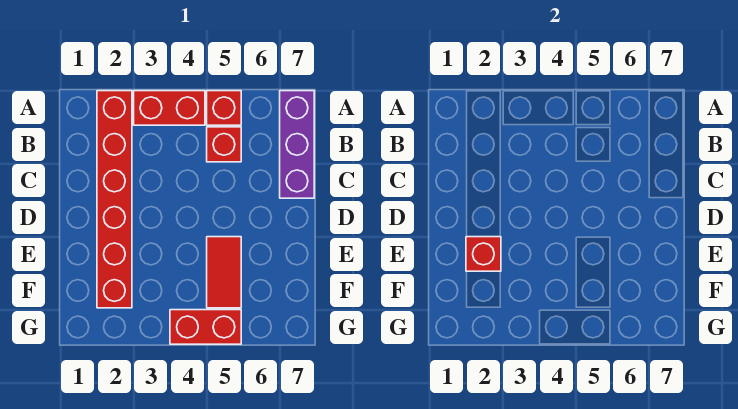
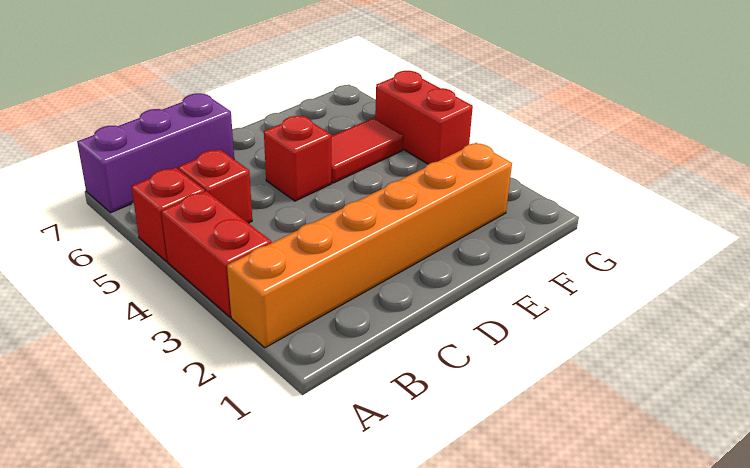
red brick A2:F2 level 1 -> orange brick A2:F2 level 1
red brick E2 level 2 -> red brick D5 level 1

